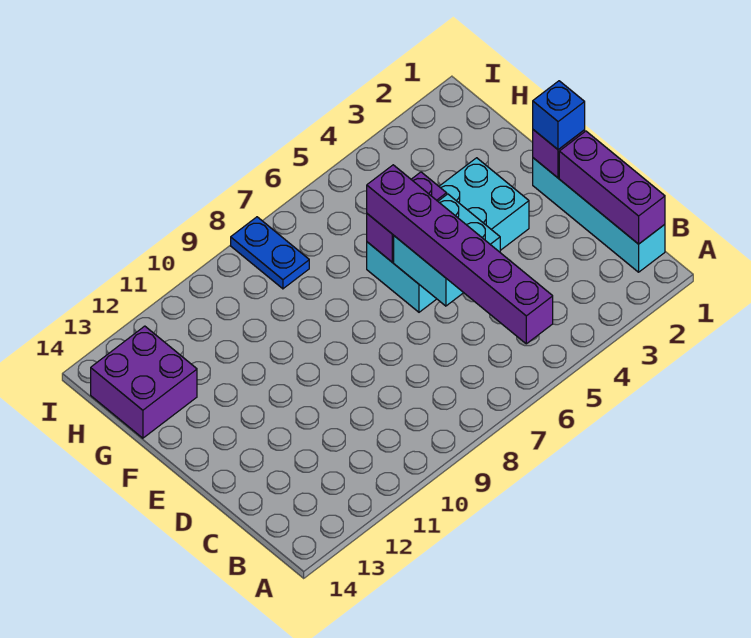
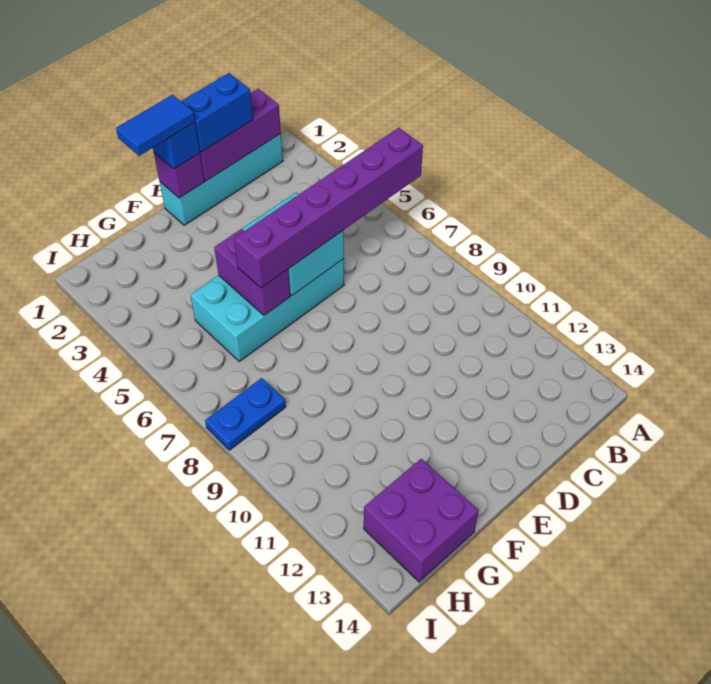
none -> blue brick C1:D1 level 3
none -> blue tile E1:F1 level 4
cyan brick E3:F6 level 1 -> cyan brick D5:G6 level 1

